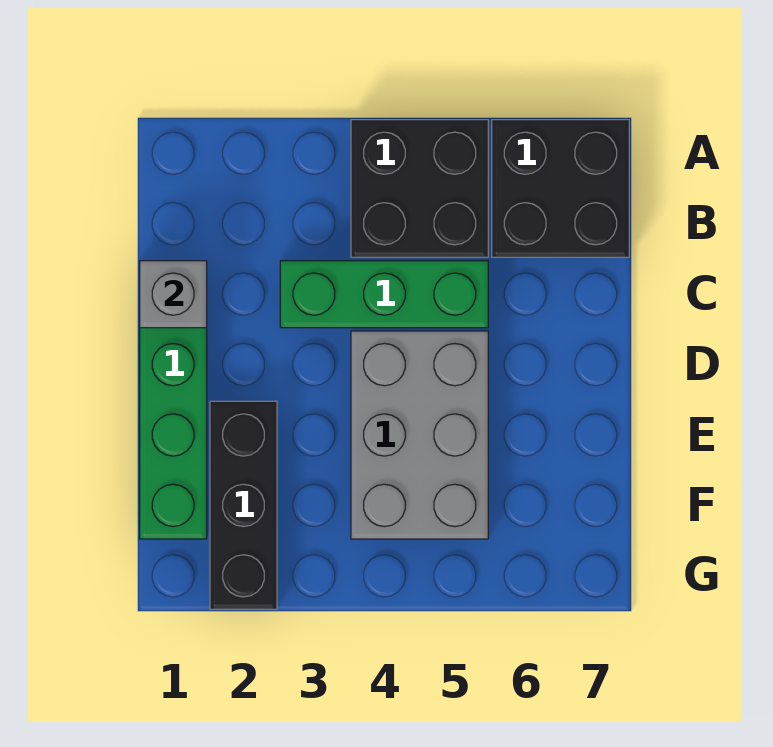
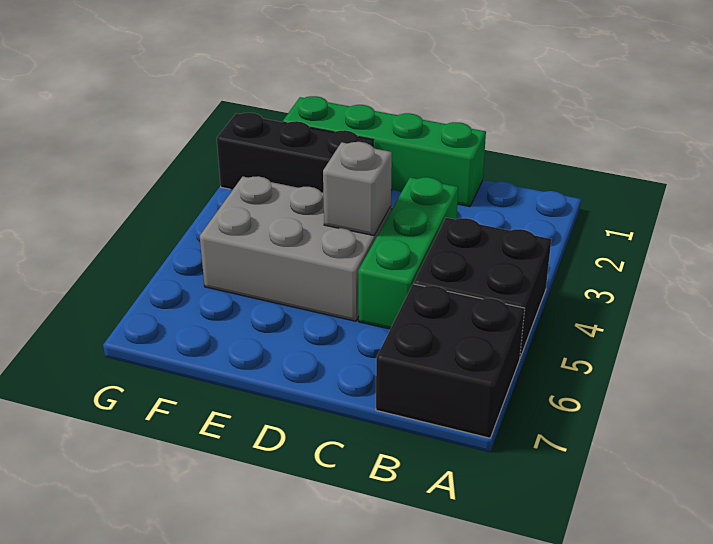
grey brick C1 level 2 -> grey brick D4 level 2

